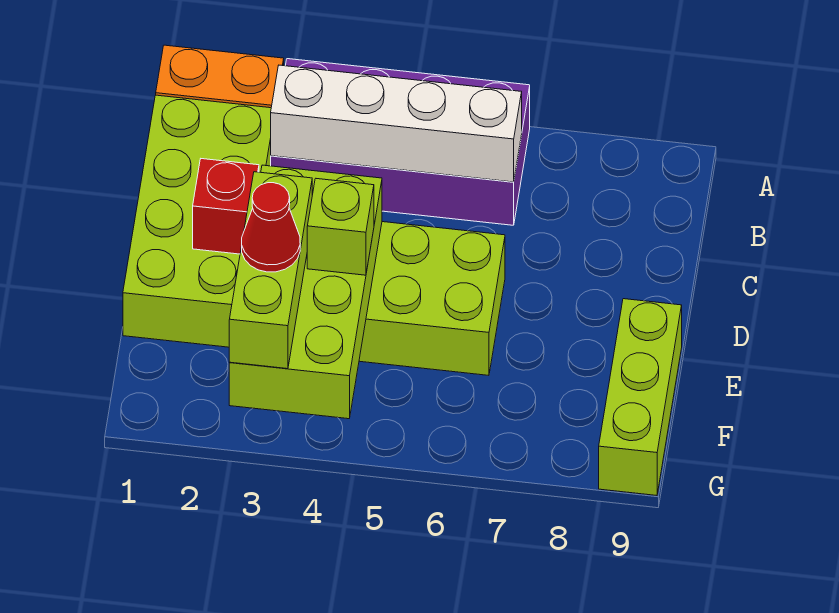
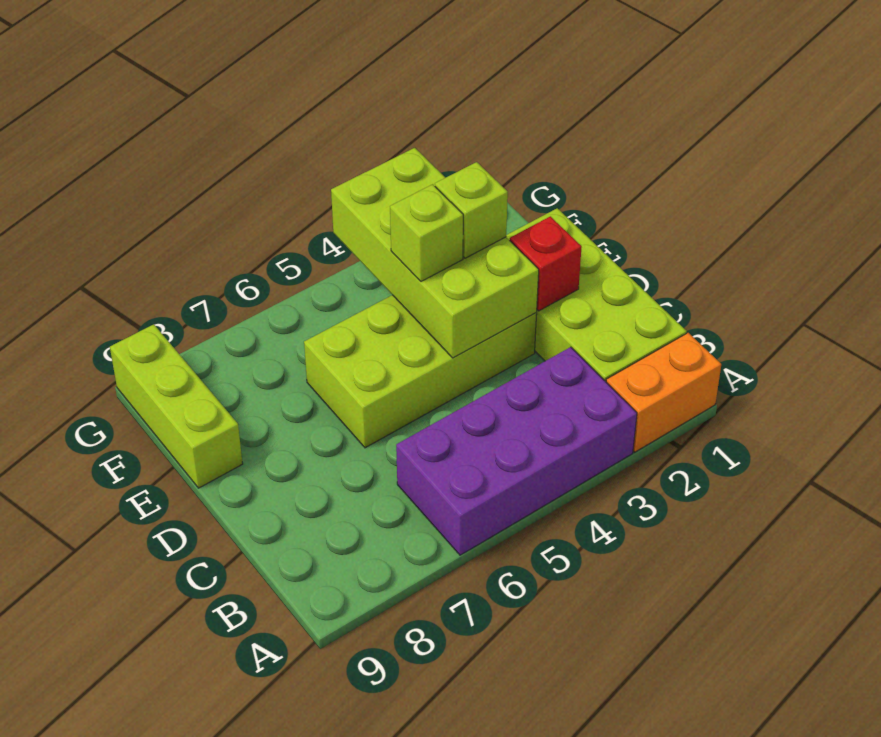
white brick B3:B6 level 2 -> none
lime brick E3:G3 level 3 -> lime brick E3 level 3
red cone F3 level 4 -> none

